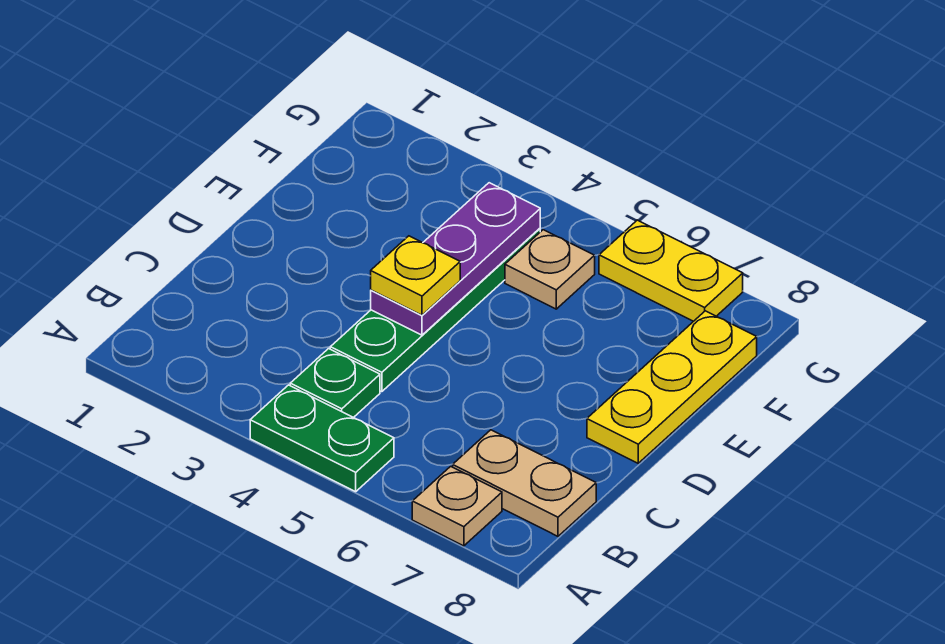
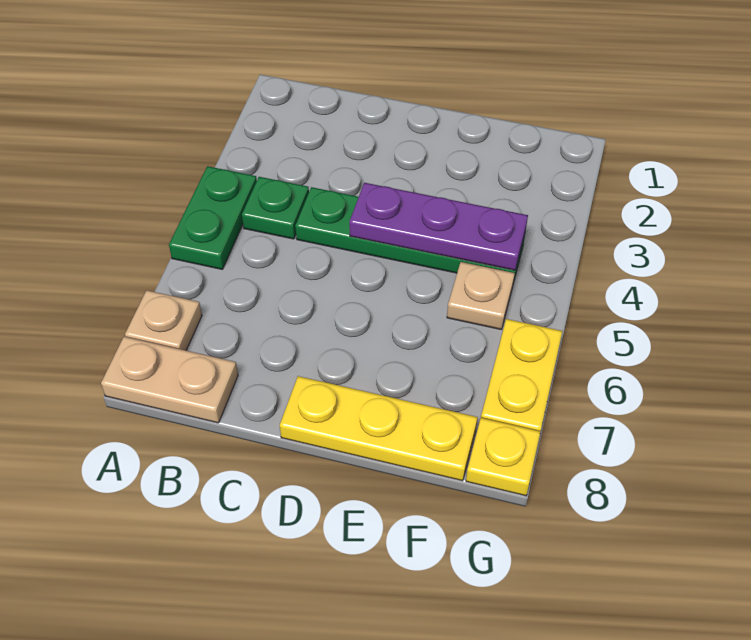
tan plate B7:B8 level 1 -> tan plate A8:B8 level 1
yellow plate D4 level 3 -> yellow plate G8 level 1

